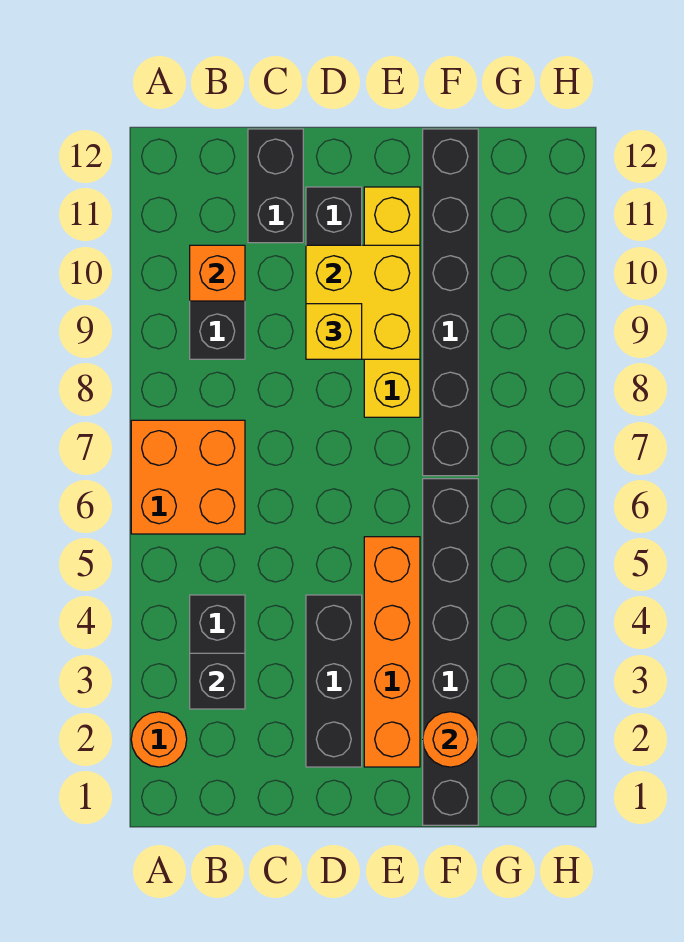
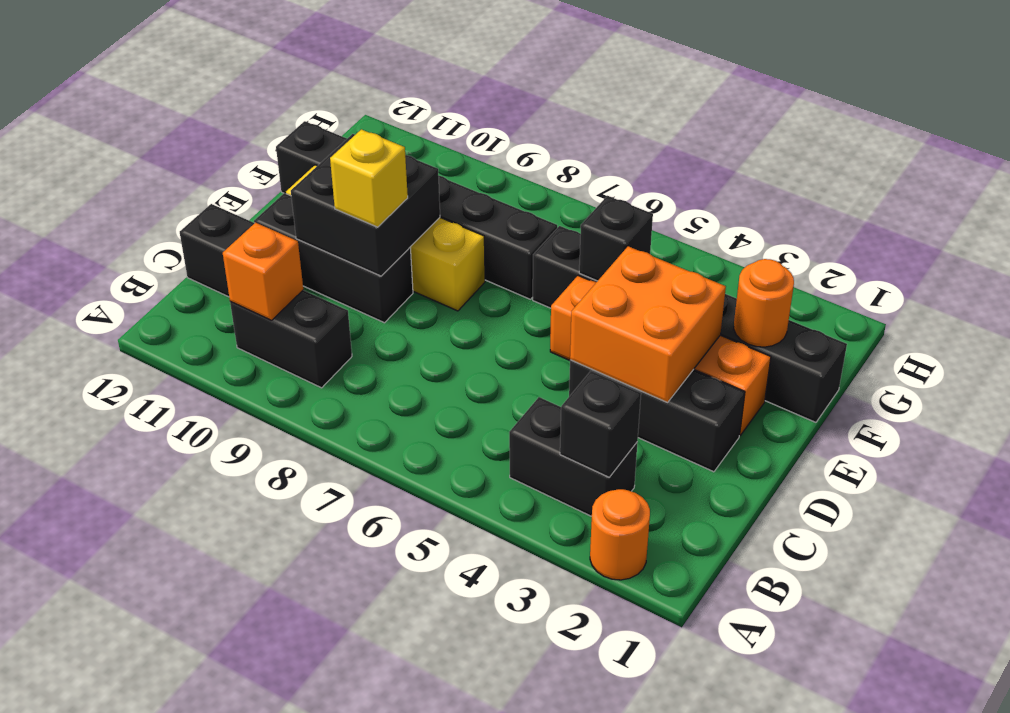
orange brick A6:B7 level 1 -> orange brick D3:E4 level 2
yellow brick D9:E10 level 2 -> black brick D9:E10 level 2
none -> black brick F5 level 2

